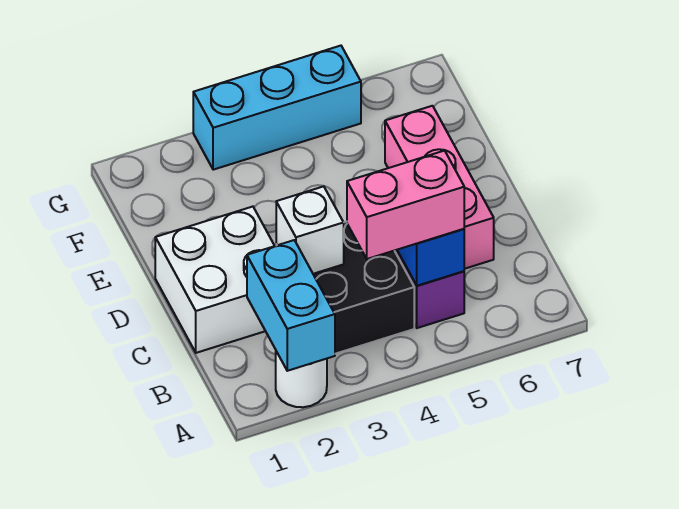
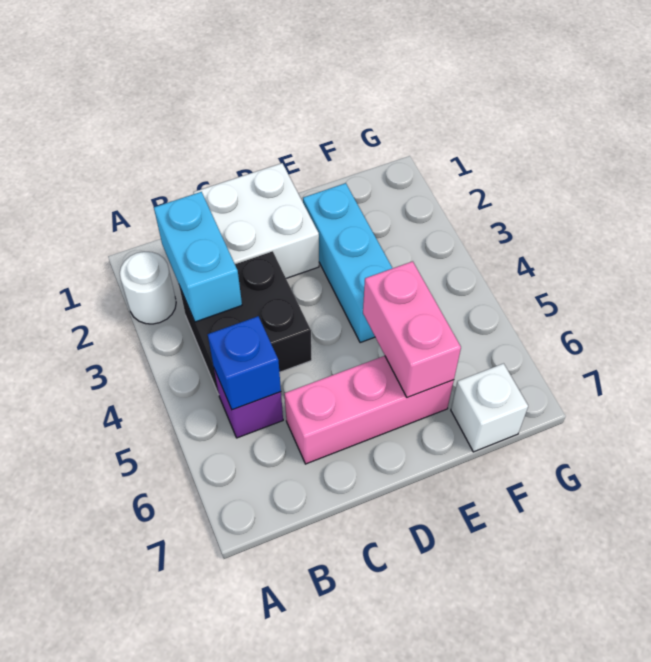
cyan brick A2:B2 level 2 -> cyan brick B2:B3 level 2
pink brick B4:B5 level 3 -> pink brick E5:E6 level 2
white brick C3 level 2 -> white brick F7 level 1
cyan brick G3:G5 level 1 -> cyan brick E2:E4 level 1

